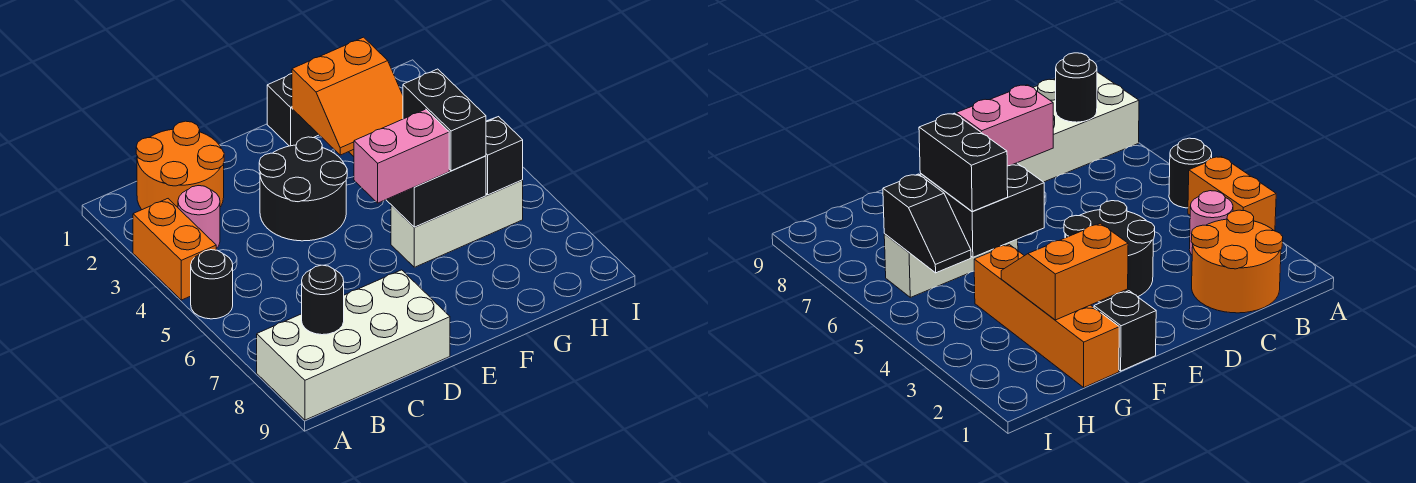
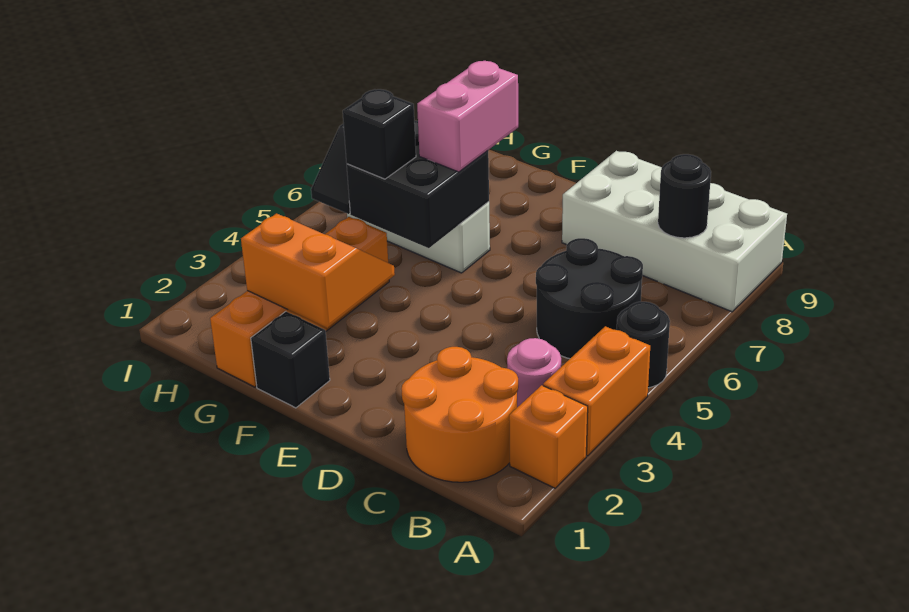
none -> orange brick A2 level 1
black round brick D3:E4 level 1 -> black round brick B5:C6 level 1
pink brick E6:F6 level 3 -> pink brick F6:F7 level 3
black brick G5:G6 level 3 -> black brick G5 level 3

